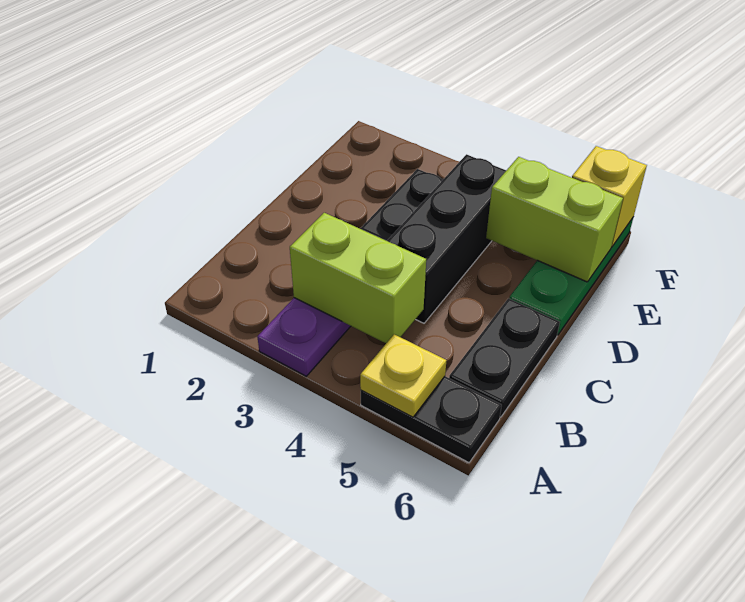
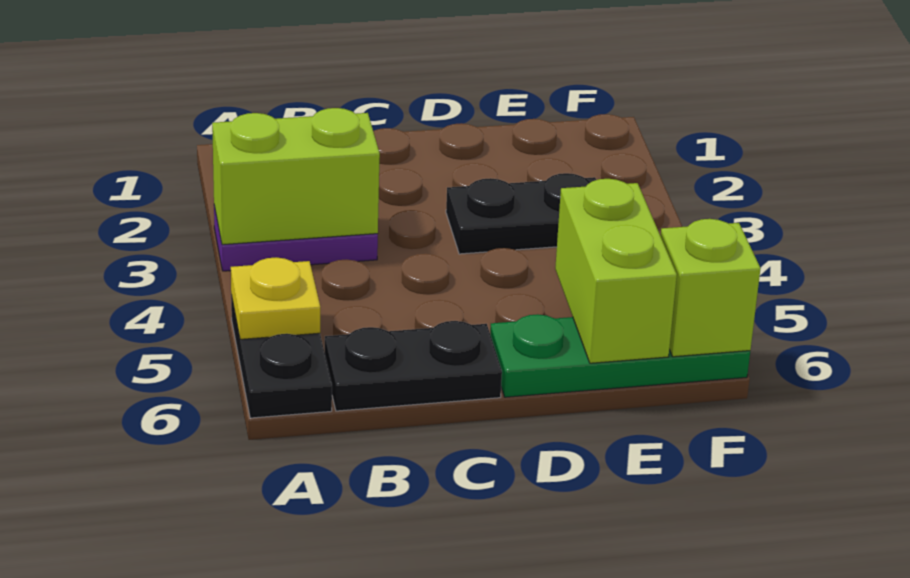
lime brick B3:B4 level 2 -> lime brick A3:B3 level 2
black brick C4:E4 level 1 -> none
yellow brick F6 level 2 -> lime brick F6 level 2

